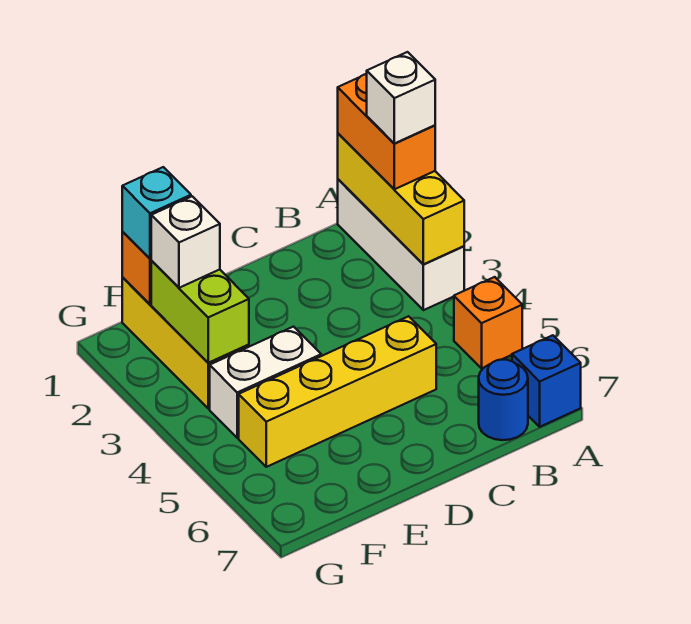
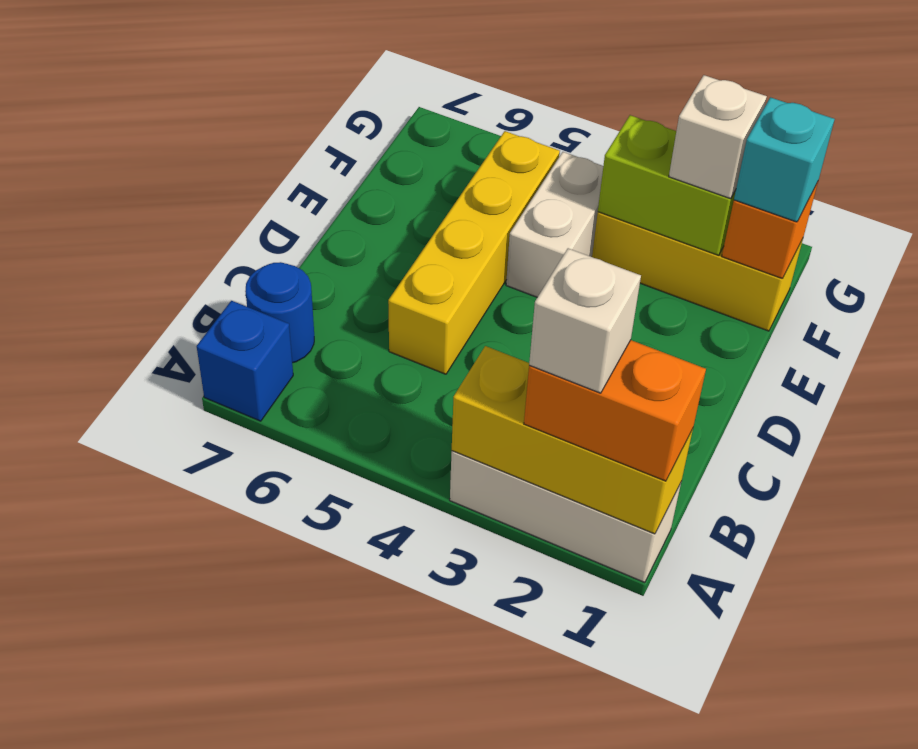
orange brick A5 level 1 -> none

